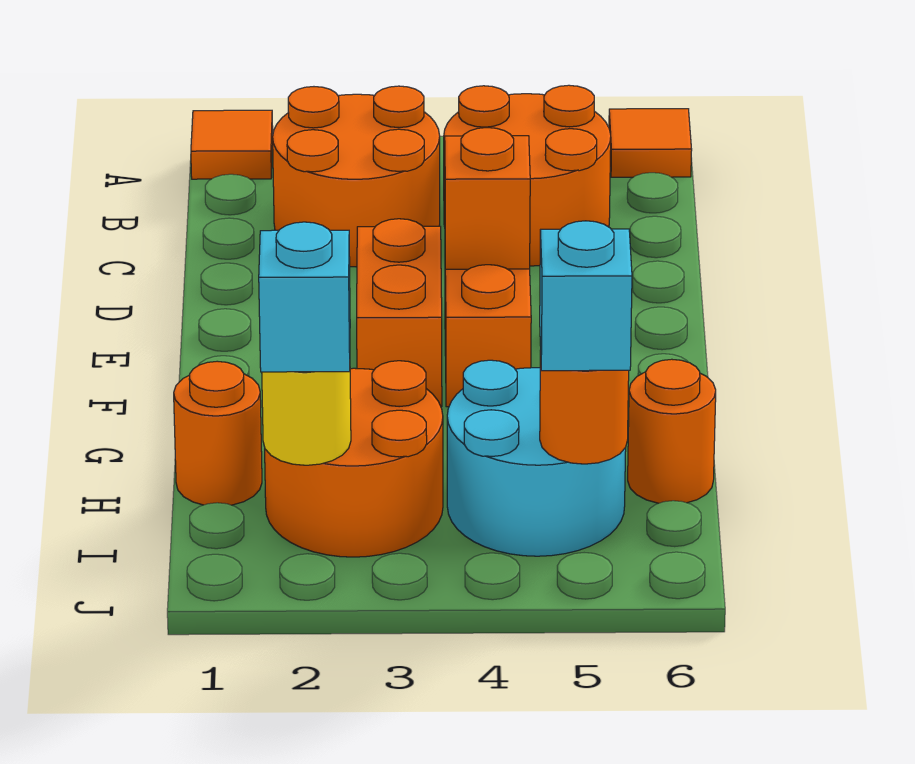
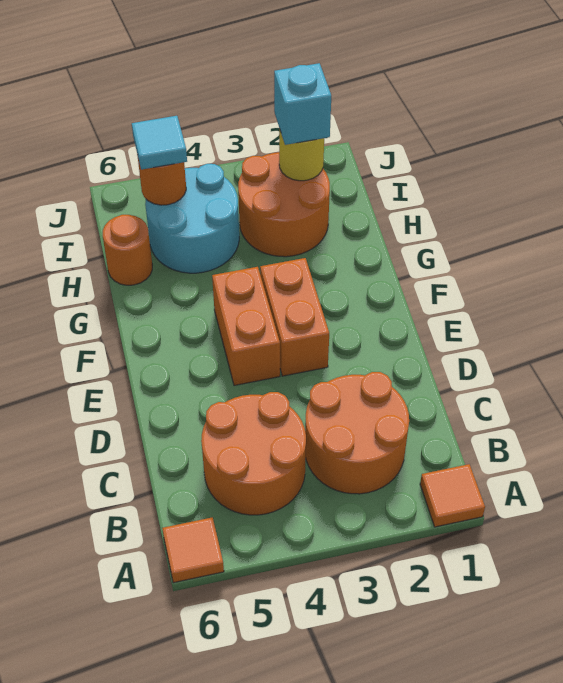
orange brick E4 level 2 -> none
orange round brick H1 level 1 -> none
cyan brick I5 level 3 -> cyan tile I5 level 3

